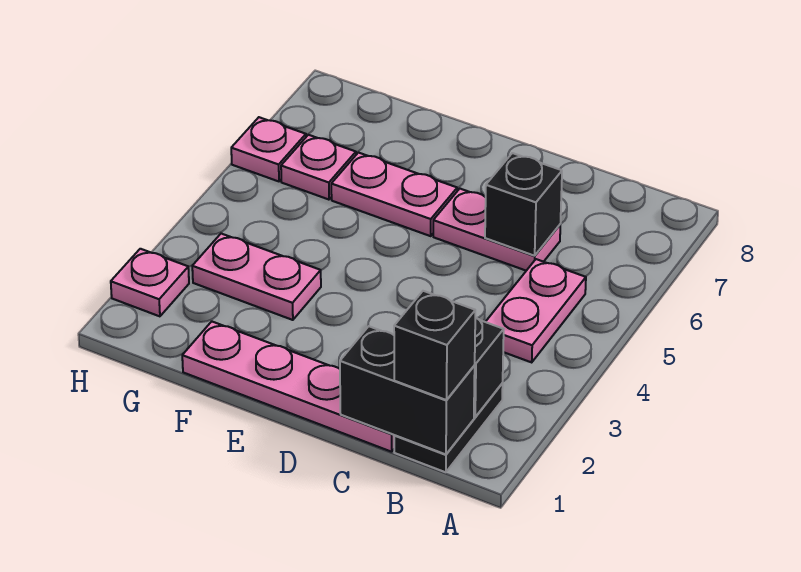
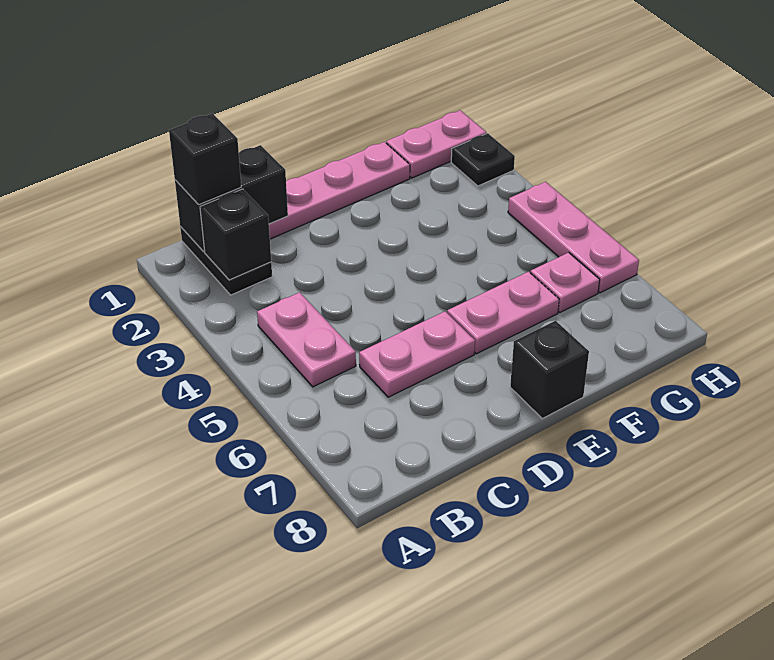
black brick C6 level 2 -> black brick E8 level 1
pink plate F3:G3 level 1 -> pink plate G1:H1 level 1
pink plate H2 level 1 -> black plate H2 level 1
pink plate H6 level 1 -> pink plate H4:H6 level 1

